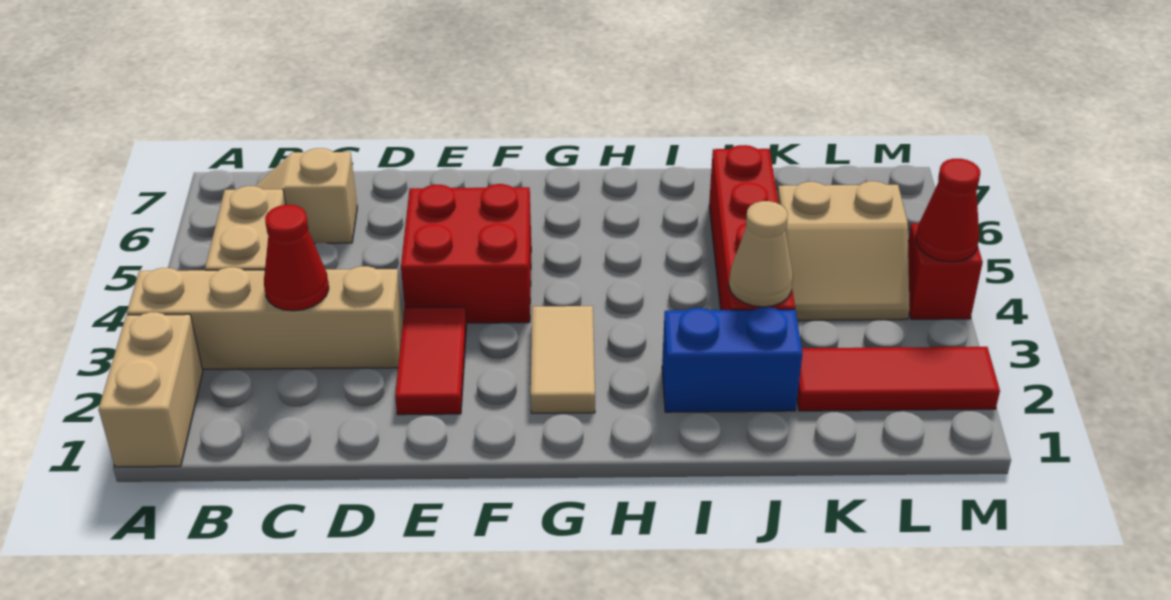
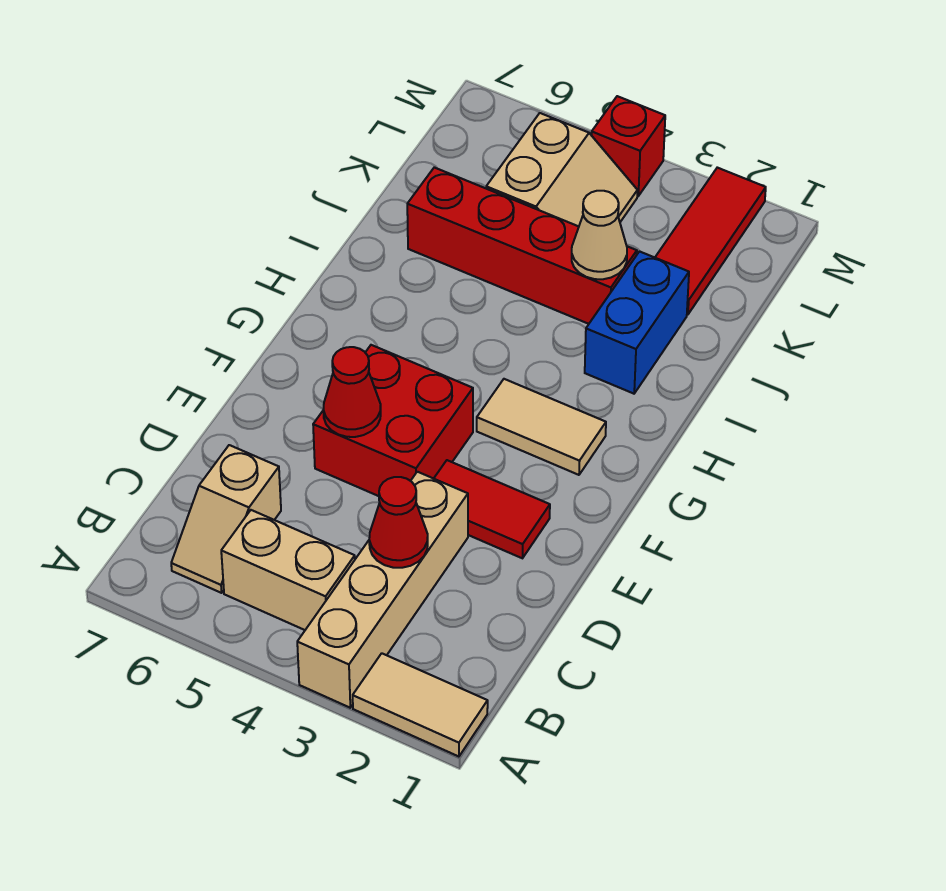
tan brick A1:A2 level 1 -> tan tile A1:A2 level 1
red cone M4 level 2 -> red cone E5 level 2

